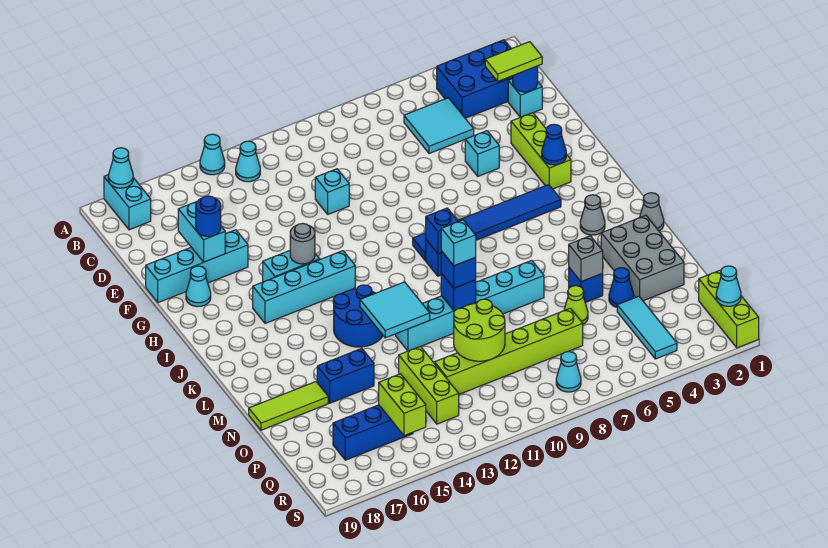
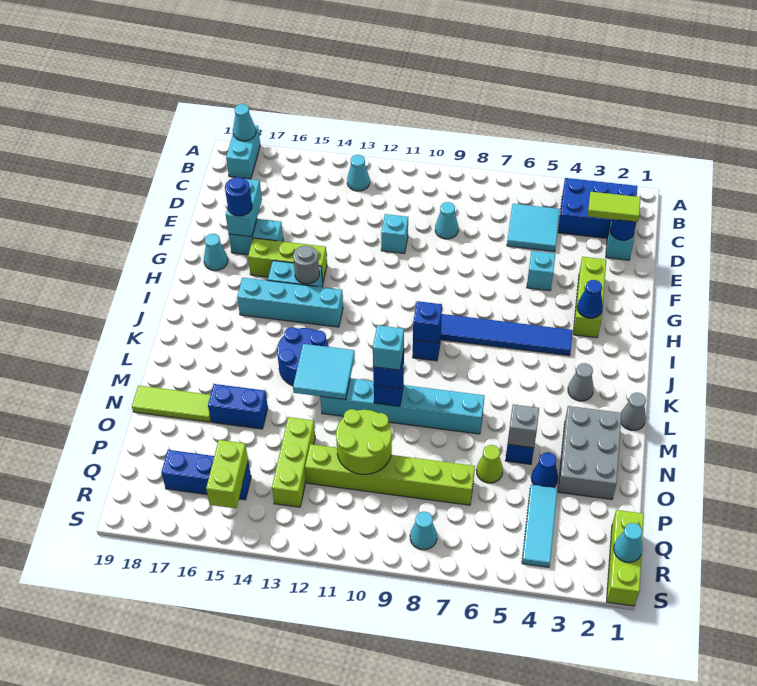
cyan cone A14 level 1 -> cyan cone D9 level 1
cyan brick F16:F19 level 1 -> cyan brick F16:F17 level 1
none -> lime brick G14:G16 level 1

